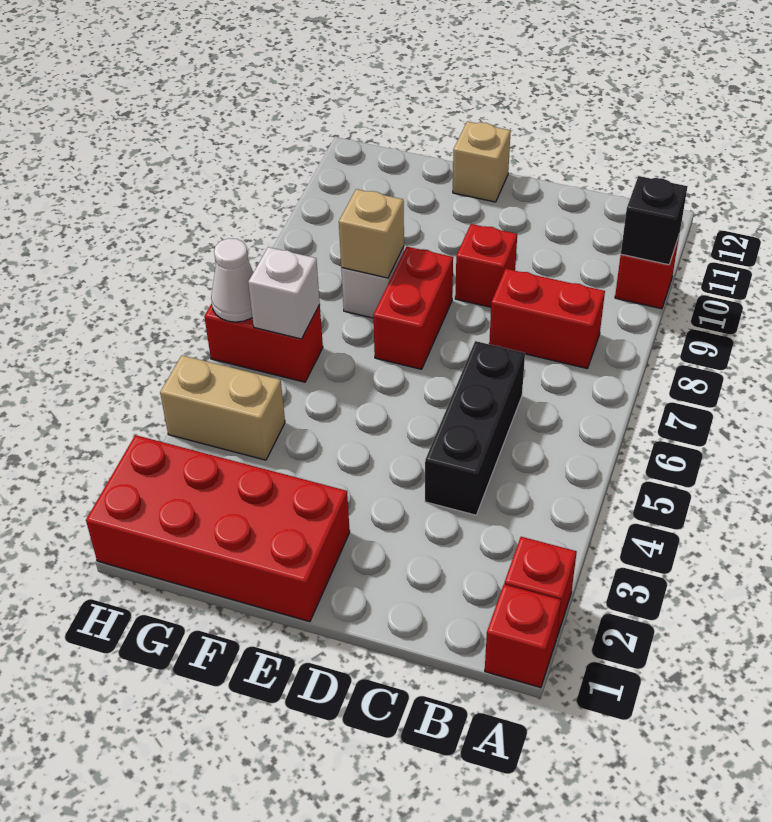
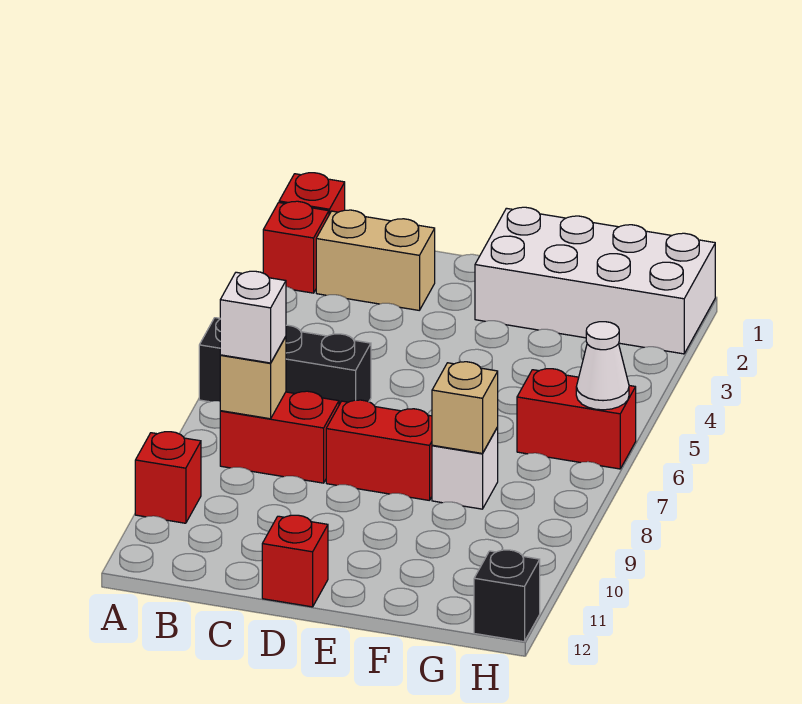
black brick A10 level 2 -> black brick H12 level 1
black brick C4:C6 level 1 -> black brick A6:C6 level 1
red brick D9 level 1 -> red brick D12 level 1
red brick E1:H2 level 1 -> white brick E1:H2 level 1
red brick E7:E8 level 1 -> red brick D8:E8 level 1
tan brick E12 level 1 -> tan brick B8 level 2
tan brick G4:H4 level 1 -> tan brick B2:C2 level 1
white brick G6 level 2 -> white brick B8 level 3

